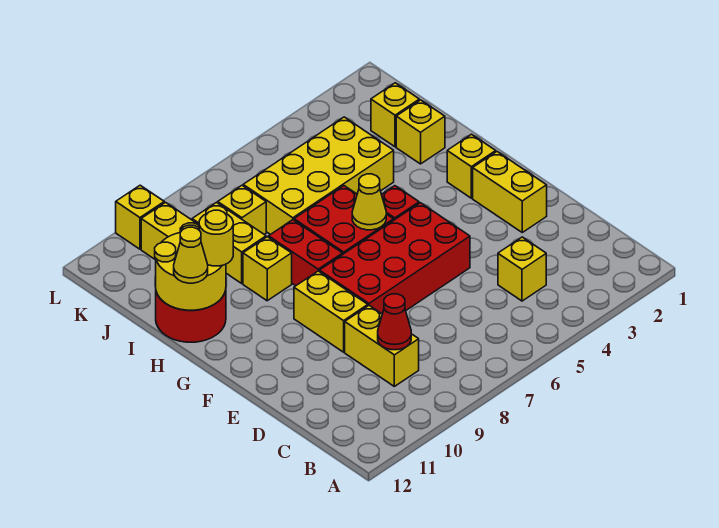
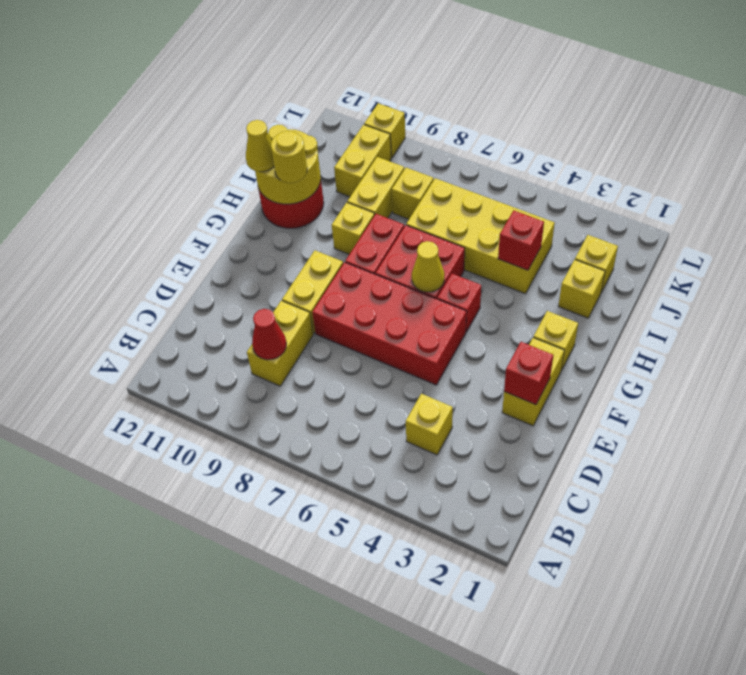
none -> red brick E2 level 2
none -> red brick I4 level 2

